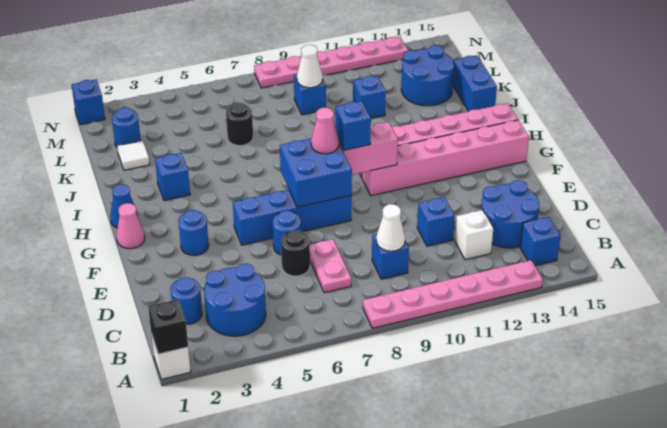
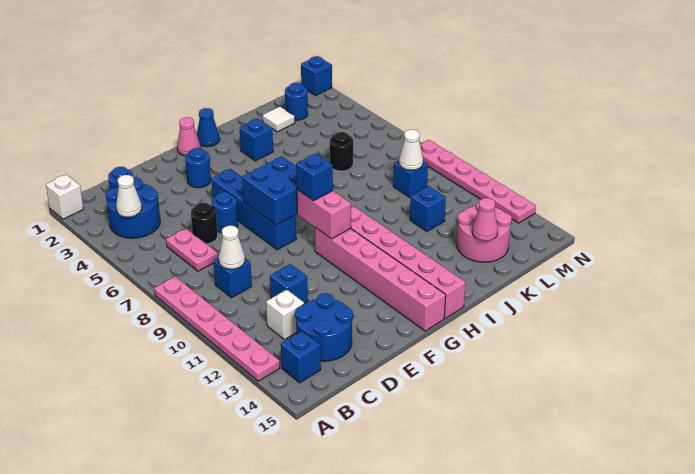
black brick A1 level 2 -> none
none -> white cone B4 level 2
pink plate C7:D7 level 1 -> pink plate C6:C7 level 1
pink cone G8 level 3 -> pink cone K14 level 2
blue brick J15:K15 level 1 -> none
blue round brick K13:L14 level 1 -> pink round brick K13:L14 level 1

